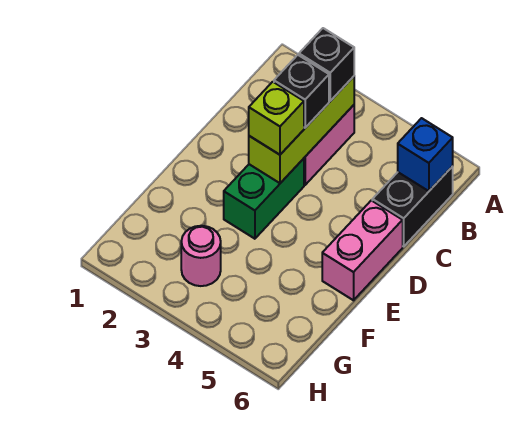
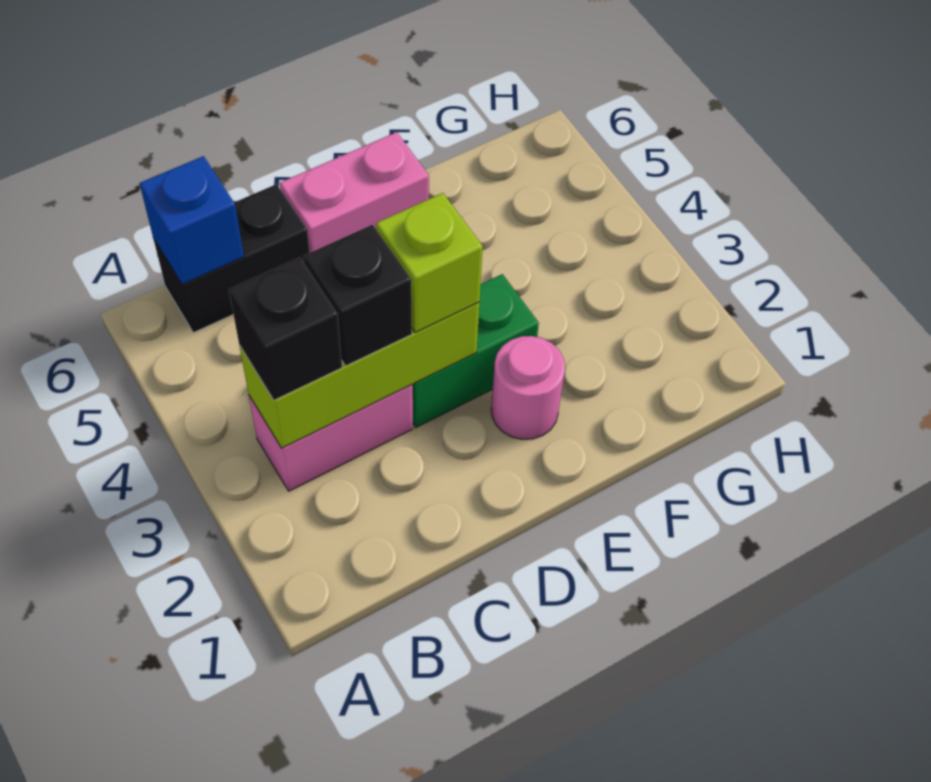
pink round brick G3 level 1 -> pink round brick E2 level 1

